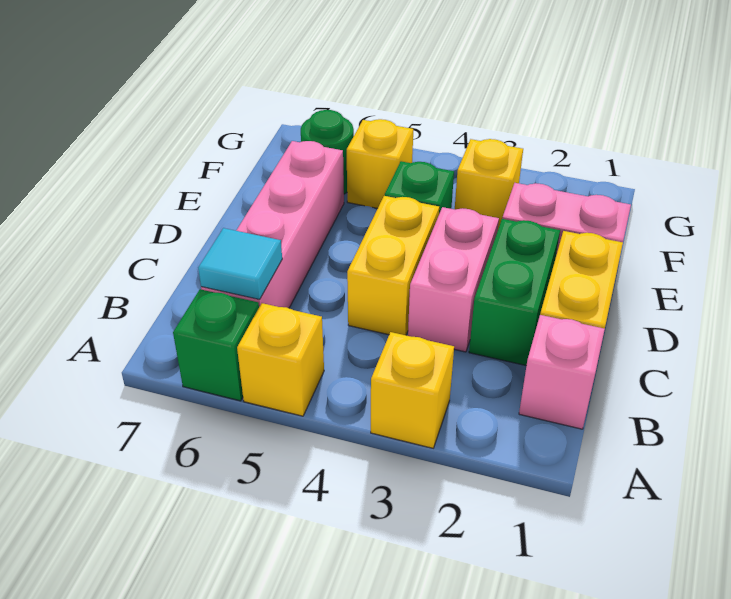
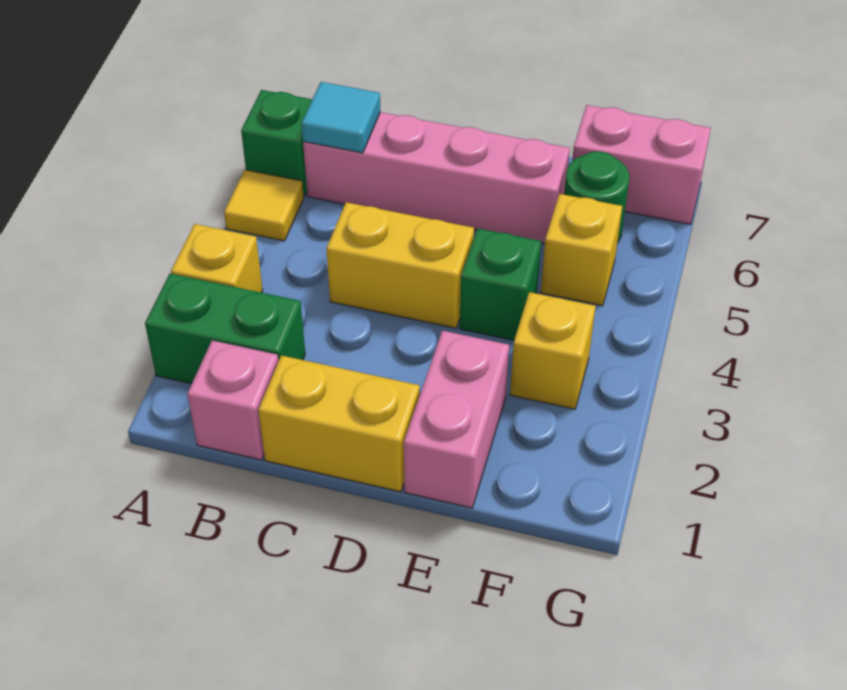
yellow brick A5 level 1 -> yellow tile A5 level 1
green brick C2:D2 level 1 -> green brick A2:B2 level 1
pink brick C3:D3 level 1 -> pink brick F7:G7 level 1

